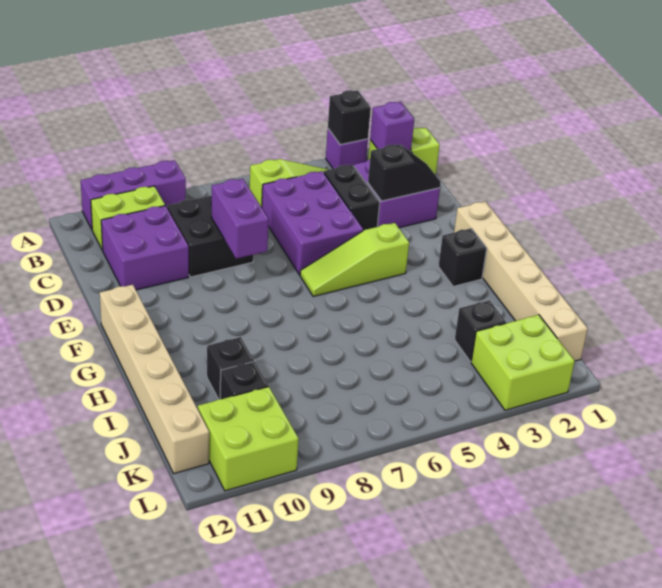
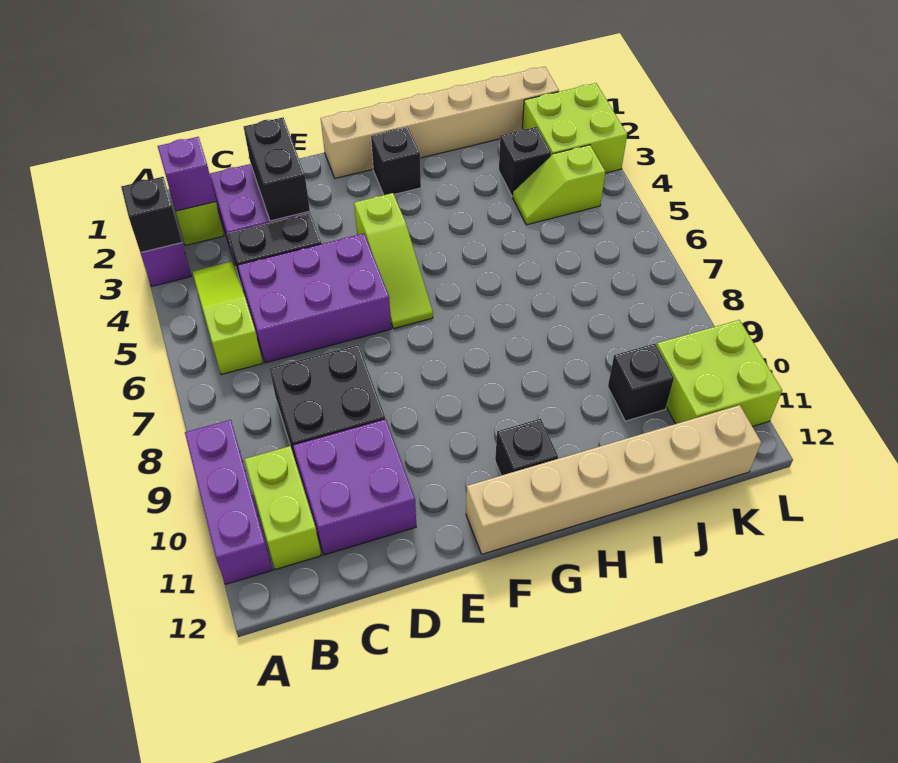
black slope D2:D3 level 2 top 3 -> black brick D2:D3 level 2
purple brick D8:E8 level 2 -> none
black brick I10 level 1 -> black brick G11 level 1
none -> lime slope J4:K4 level 1 top K

